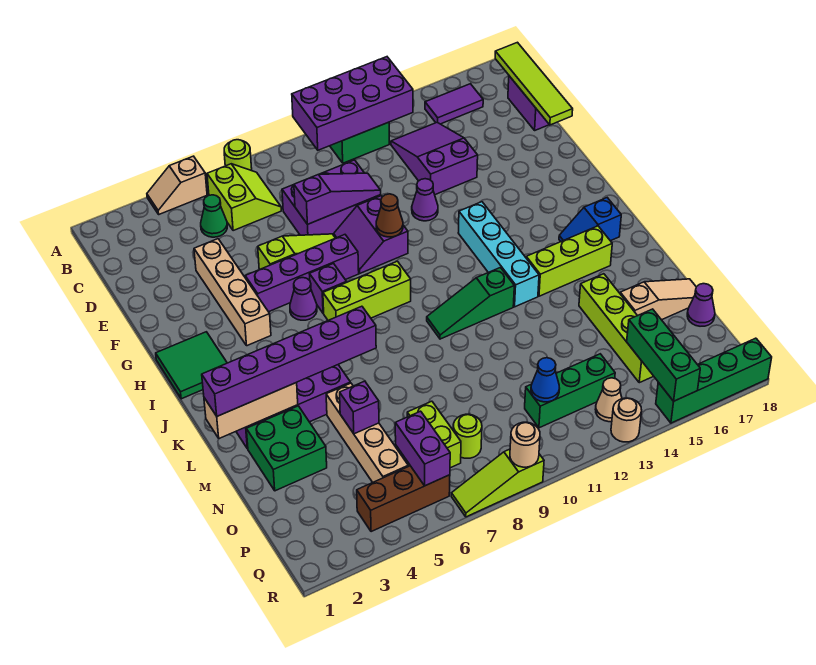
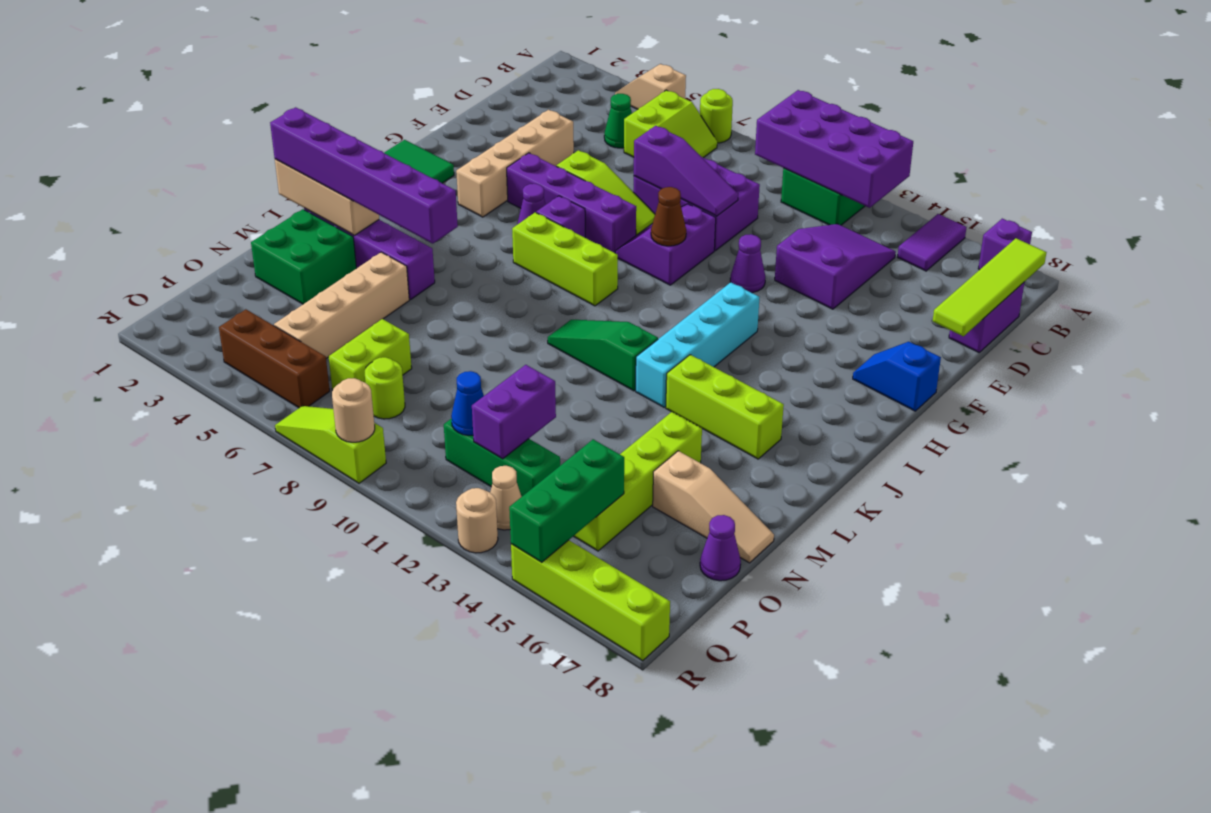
purple tile B15:B16 level 1 -> purple tile A15:B15 level 1
blue slope J16:J17 level 1 top 17 -> blue slope G17:G18 level 1 top 18
purple brick N5 level 2 -> purple brick A17 level 1
purple brick P6:Q6 level 2 -> purple brick O12:P12 level 2
green brick R15:R18 level 1 -> lime brick R15:R18 level 1

